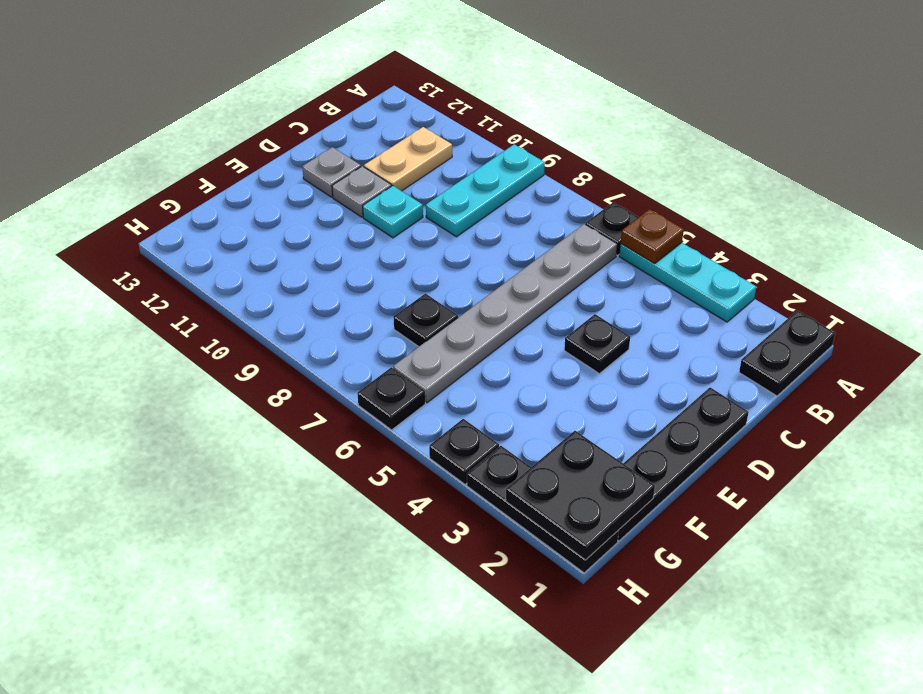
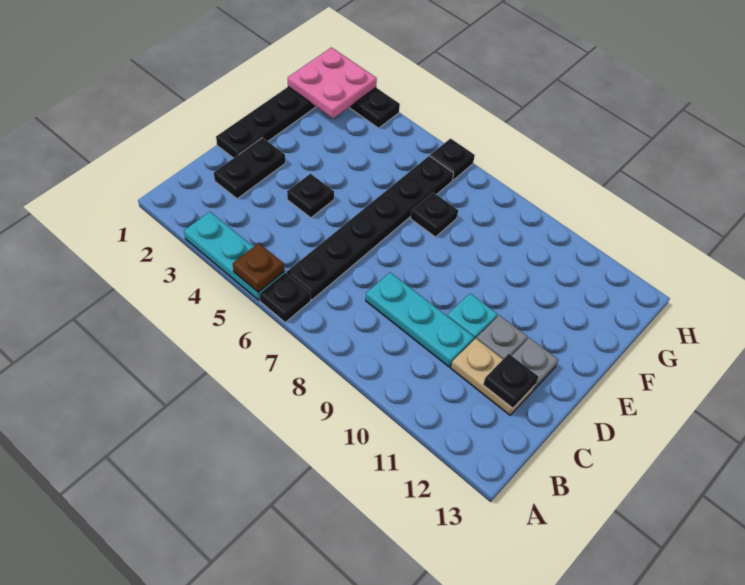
black plate A1:B1 level 1 -> black plate C2:D2 level 1
cyan plate A9:C9 level 1 -> cyan plate C8:C10 level 1
grey plate B6:G6 level 1 -> black plate B6:G6 level 1
tan plate B11:C11 level 1 -> tan plate C11:C12 level 1
black plate G1:H2 level 2 -> pink plate G1:H2 level 2
black plate H4 level 1 -> black plate C12 level 2

